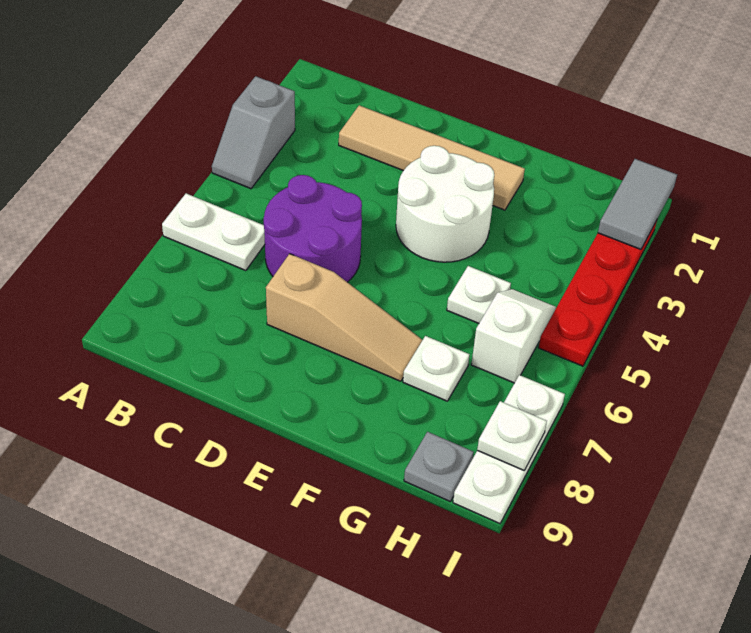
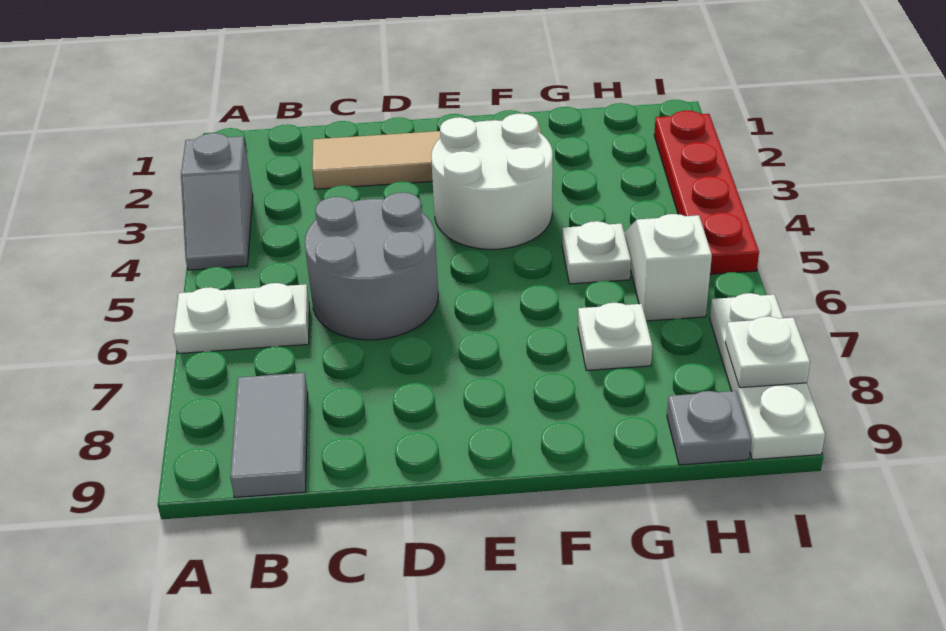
purple round brick C5:D6 level 1 -> grey round brick C5:D6 level 1
tan slope D7:F7 level 1 top D -> none
grey tile I1:I2 level 2 -> grey tile B8:B9 level 1

